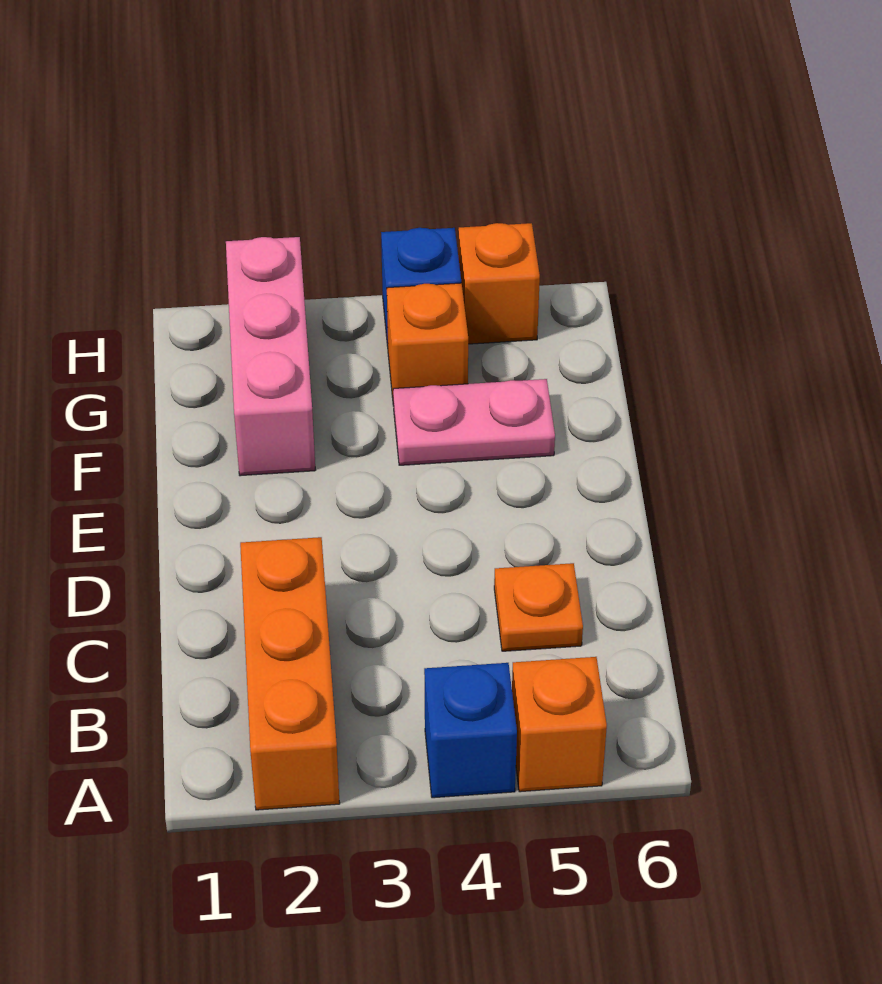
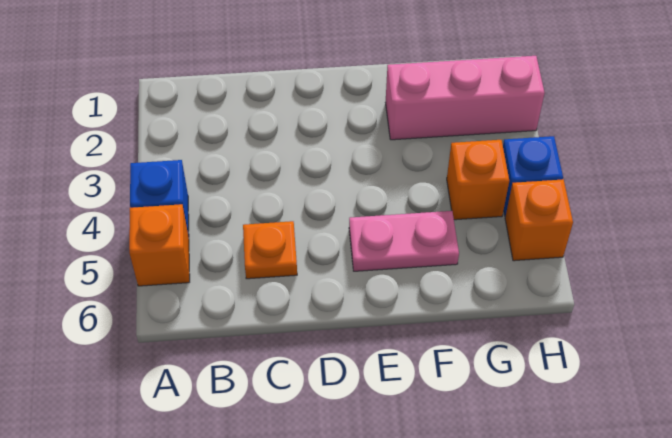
orange brick A2:C2 level 1 -> none
pink plate F4:F5 level 1 -> pink plate E5:F5 level 1

